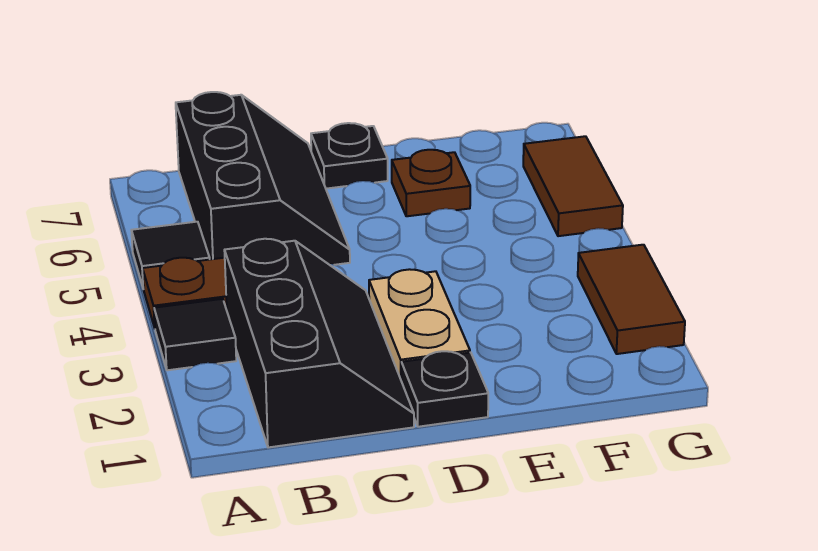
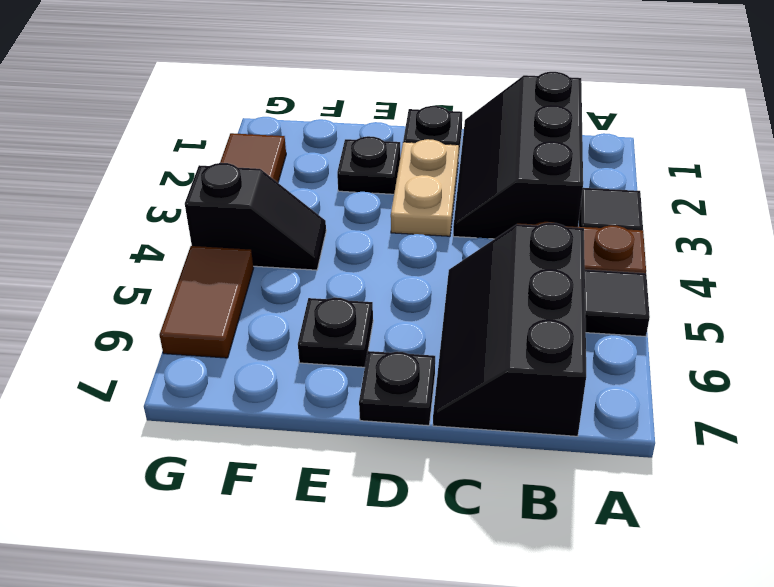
none -> black plate E2 level 1
brown plate E6 level 1 -> black plate E6 level 1
none -> black slope F4:G4 level 1 top G

